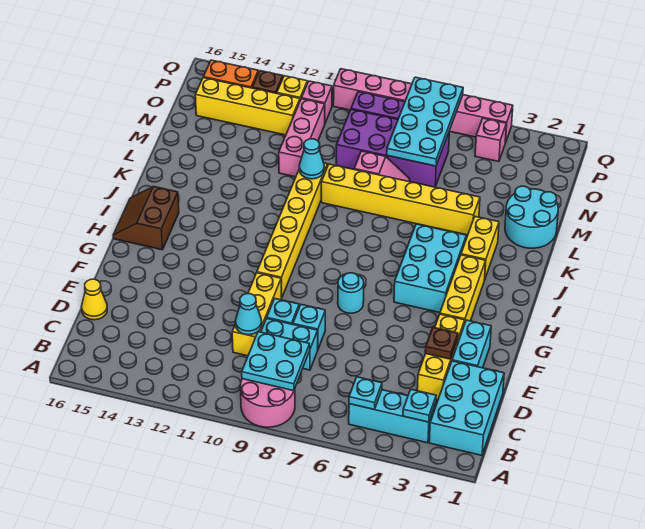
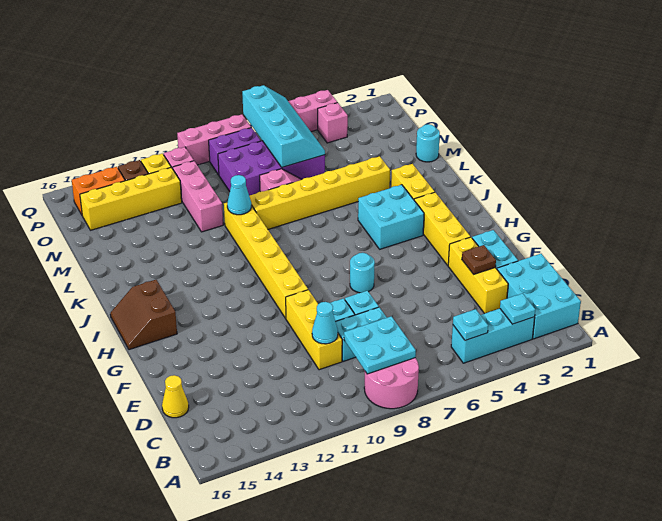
cyan brick H4:J5 level 1 -> cyan brick I4:J5 level 1
cyan round brick L1:M2 level 1 -> cyan round brick M1 level 1
cyan plate N6:Q7 level 2 -> cyan slope N6:Q7 level 2 top 7

